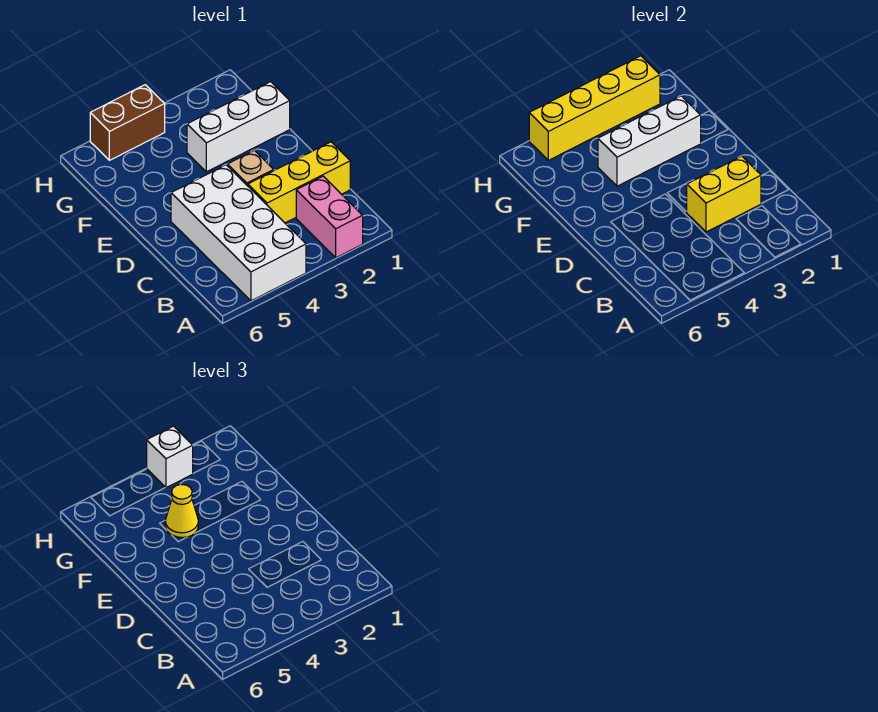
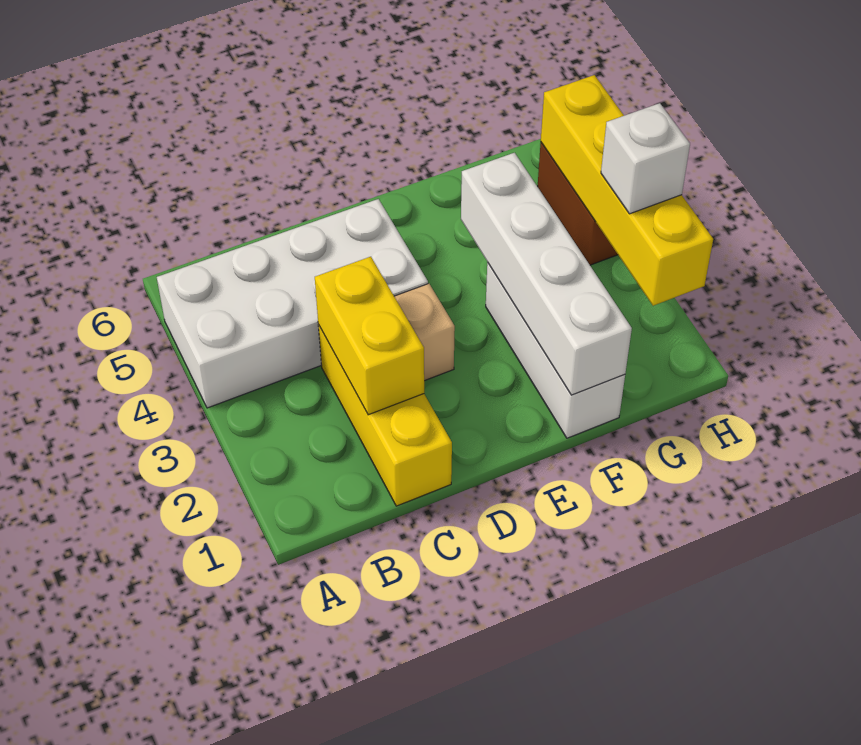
pink brick A2:B2 level 1 -> none
white brick F2:F4 level 2 -> white brick F1:F4 level 2
yellow cone F4 level 3 -> none

